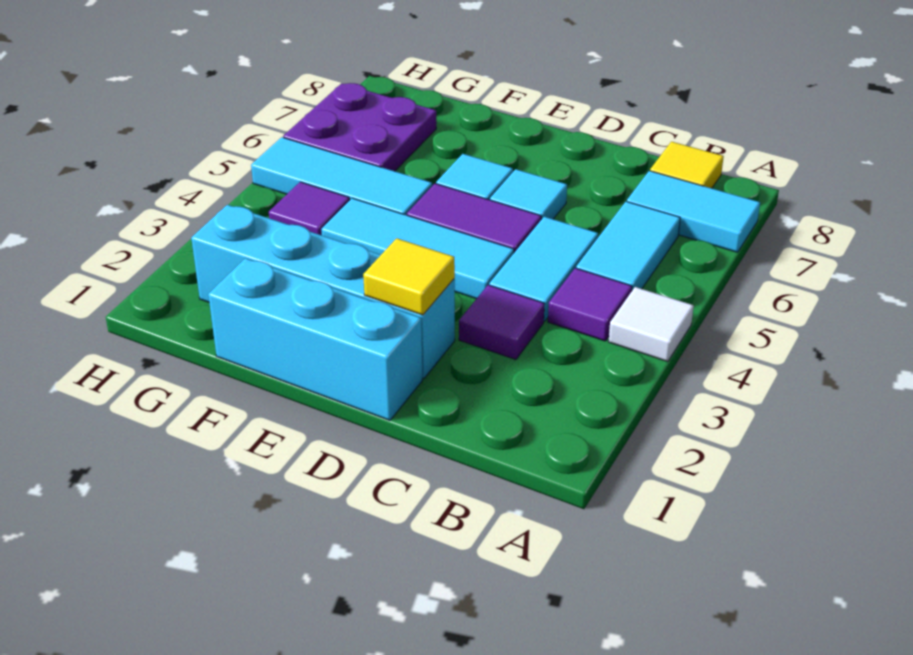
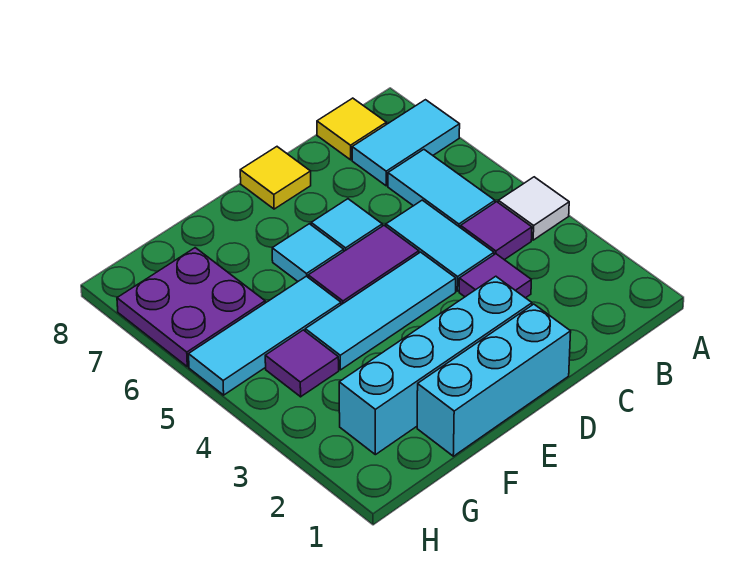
yellow tile D2 level 2 -> yellow tile D8 level 1

